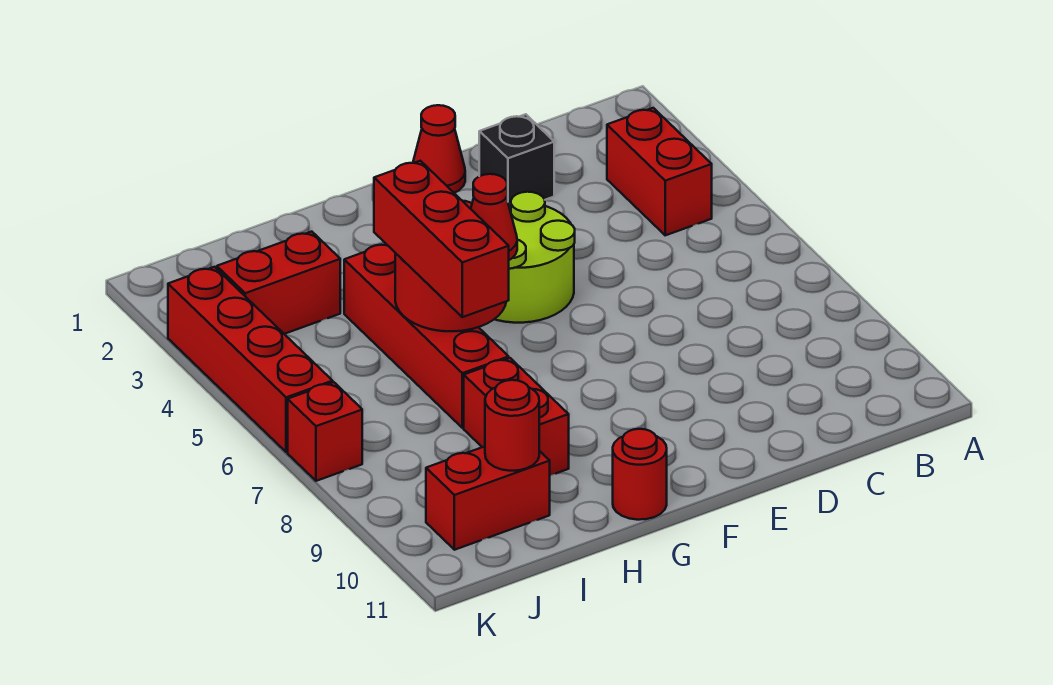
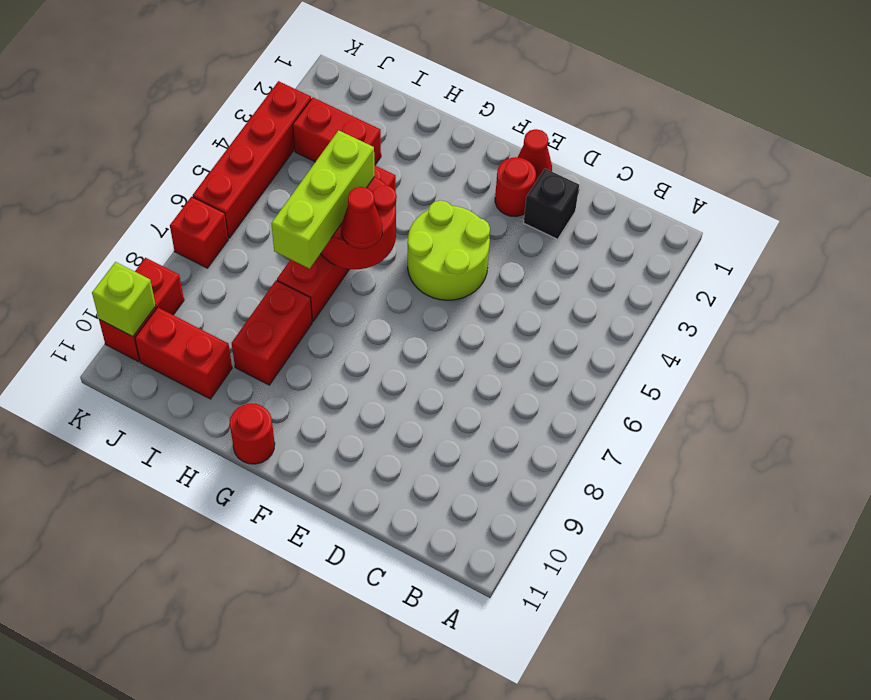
red brick B3:B4 level 1 -> red brick K9:K10 level 1
red brick H5:H7 level 3 -> lime brick H5:H7 level 3
red round brick I10 level 2 -> red round brick E2 level 1
none -> lime brick K10 level 2

